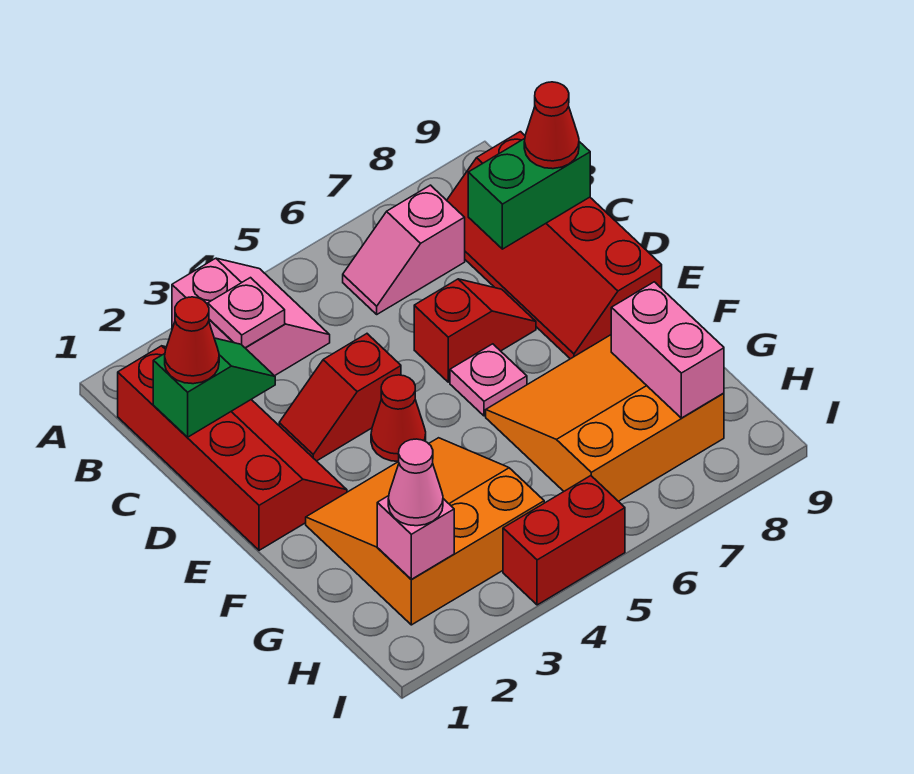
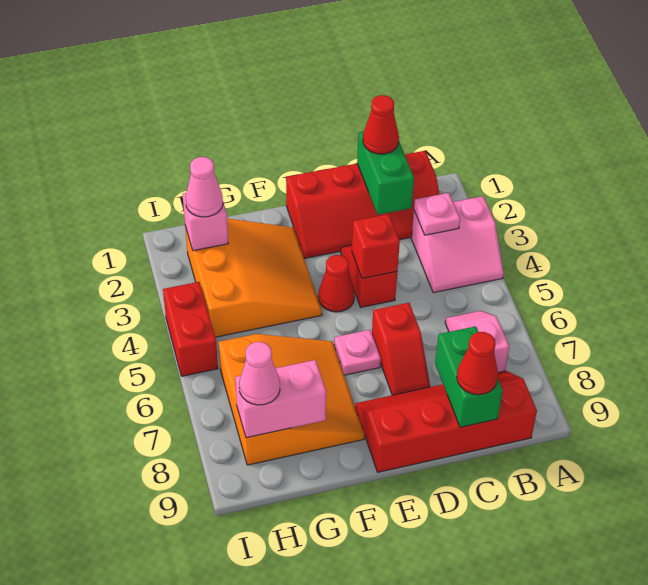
green slope C1:C2 level 2 top 1 -> green brick C1:C2 level 2
none -> red brick D4 level 2
none -> pink cone H8 level 3

